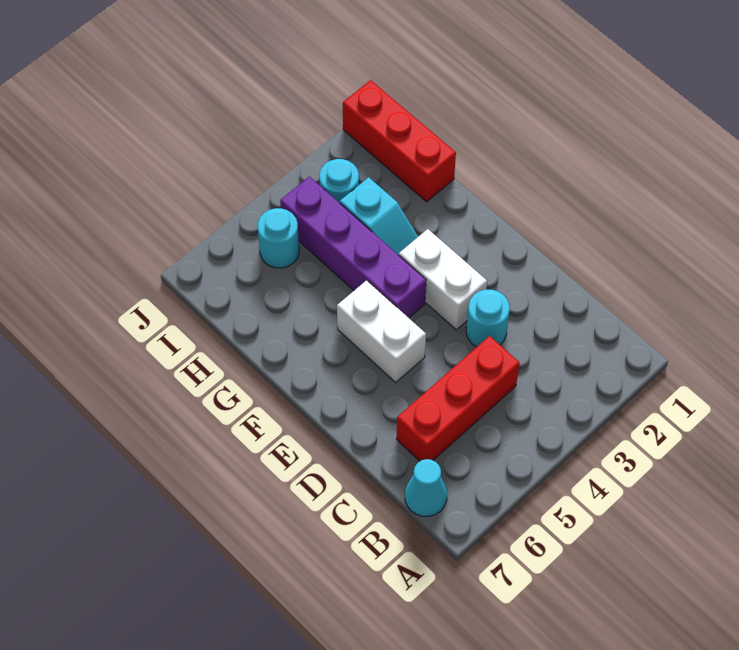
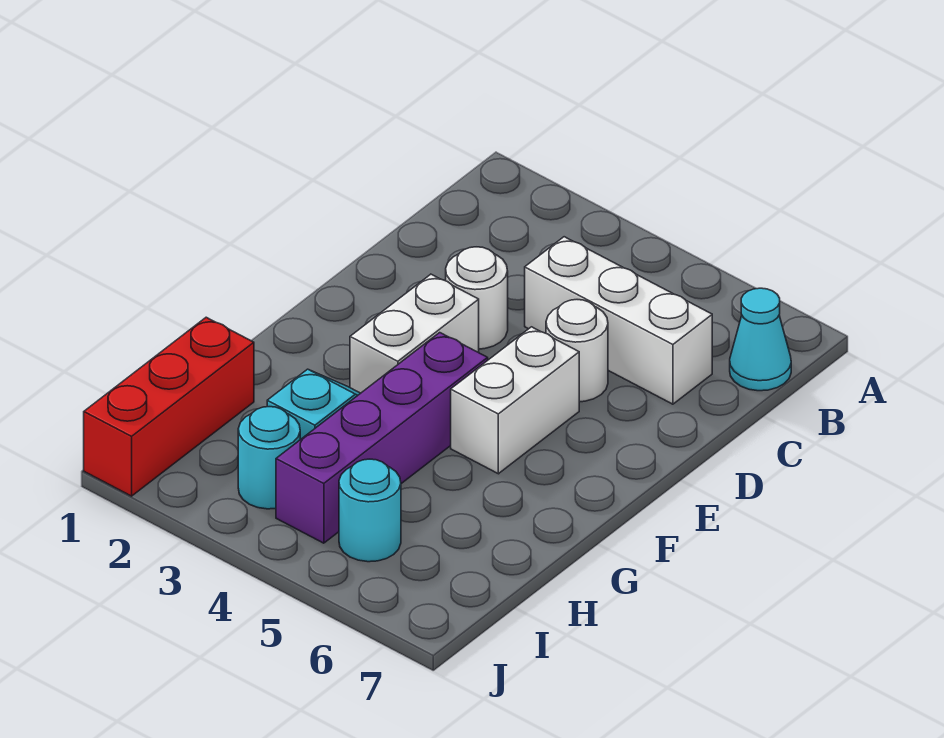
red brick C4:C6 level 1 -> white brick C4:C6 level 1
cyan round brick D3 level 1 -> white round brick D3 level 1
none -> white round brick D5 level 1

